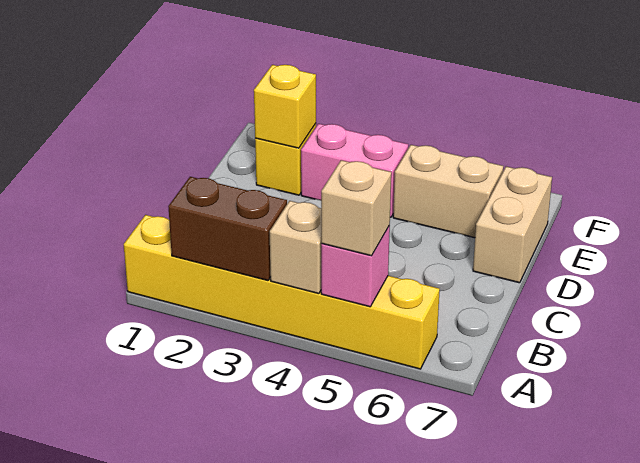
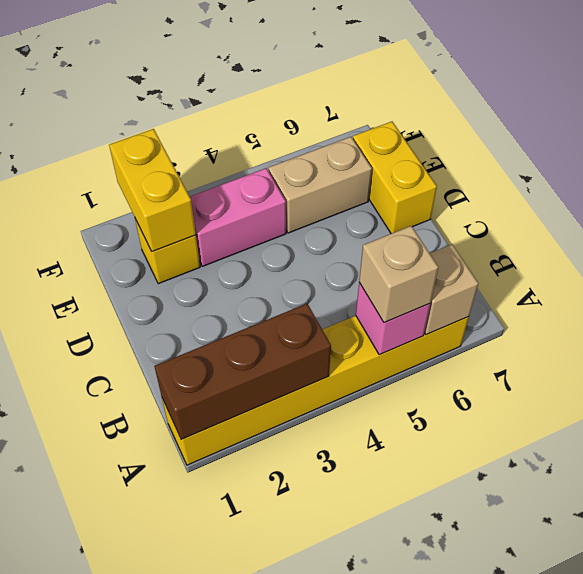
brown brick A2:A3 level 2 -> brown brick A1:A3 level 2
tan brick A4 level 2 -> tan brick A6 level 2
tan brick D7:E7 level 1 -> yellow brick D7:E7 level 1
yellow brick E2 level 2 -> yellow brick E2:F2 level 2

